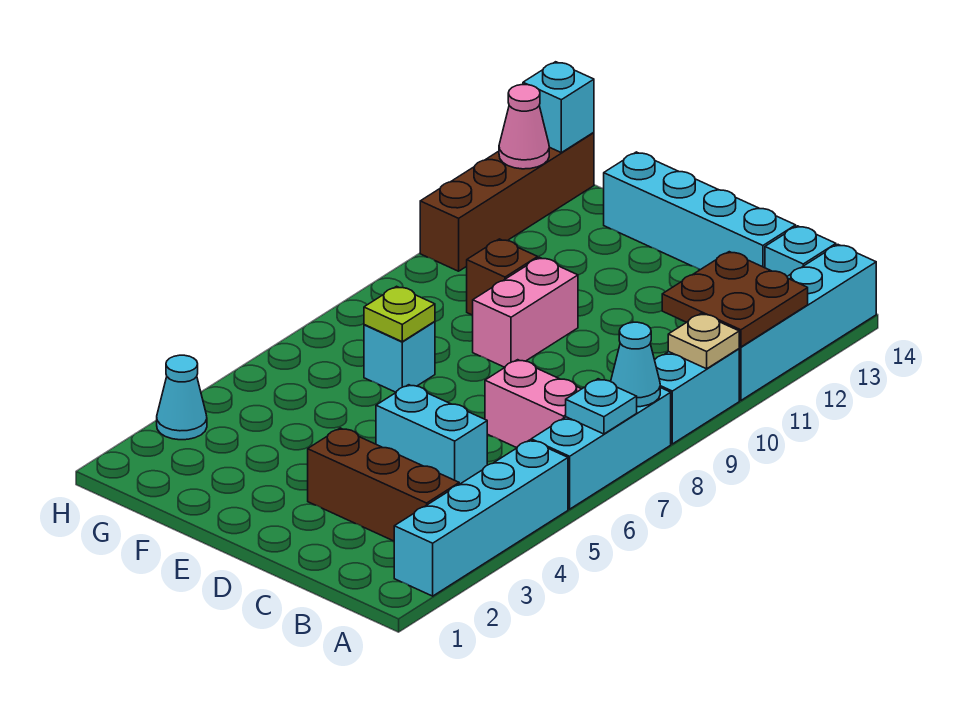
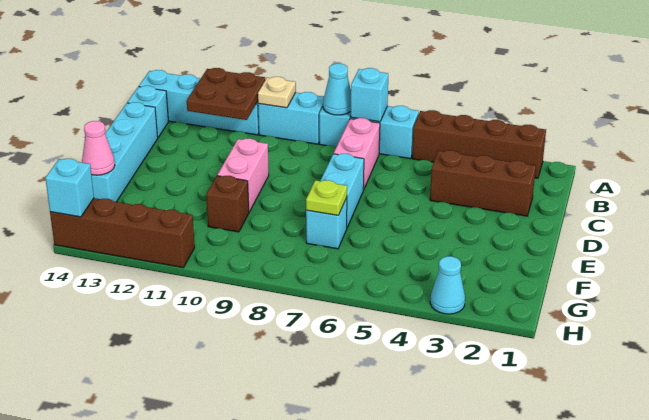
cyan brick A2:A5 level 1 -> brown brick A2:A5 level 1
cyan plate A7 level 2 -> cyan brick A7 level 2
brown brick B3:D3 level 1 -> brown brick C2:C4 level 1
cyan brick C5:D5 level 1 -> cyan brick D7:E7 level 1
pink brick E9:E10 level 1 -> pink brick D10:E10 level 1
pink cone H13 level 2 -> pink cone F14 level 2

